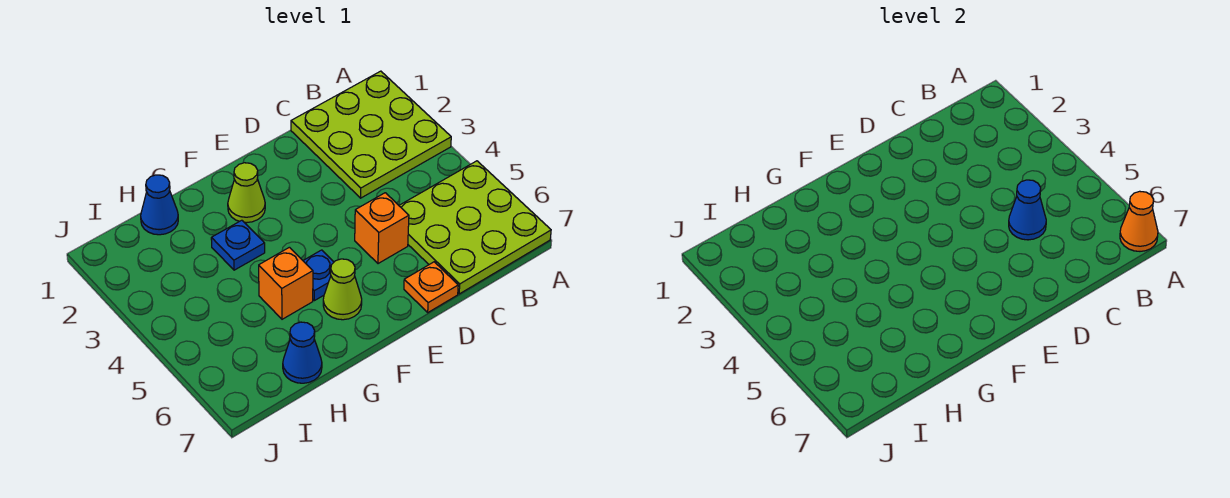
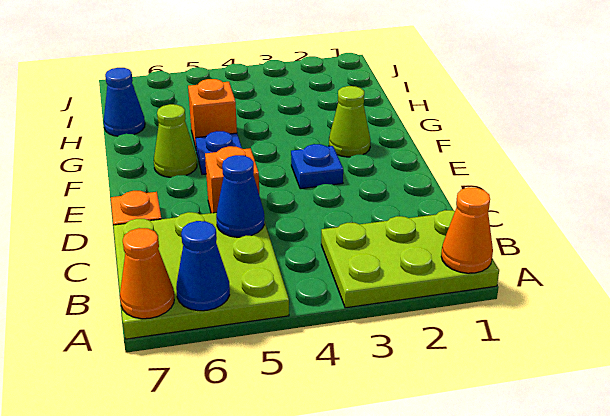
lime plate A1:C3 level 1 -> lime plate A1:B3 level 1
none -> orange cone A1 level 2
blue plate G3 level 1 -> blue plate E3 level 1
blue cone H1 level 1 -> blue cone A6 level 2

